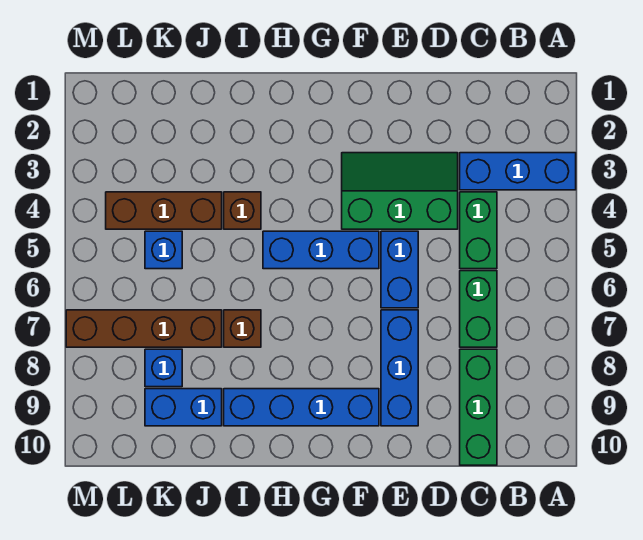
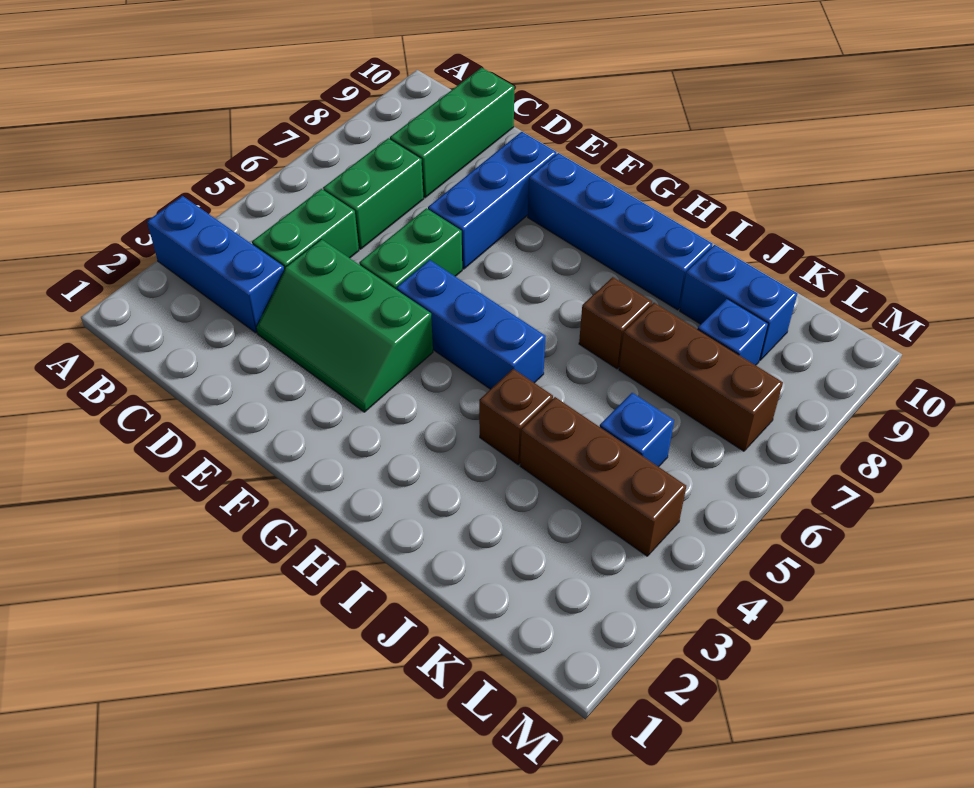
blue brick E5:E6 level 1 -> green brick E5:E6 level 1
brown brick J7:M7 level 1 -> brown brick J7:L7 level 1

